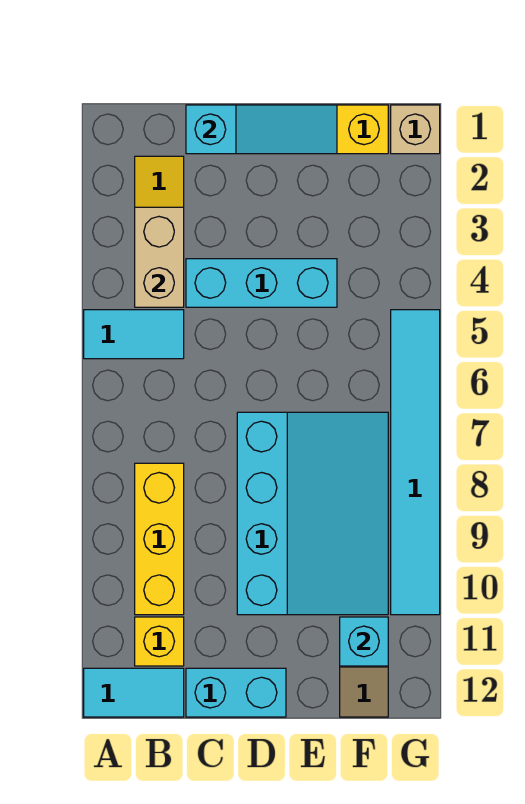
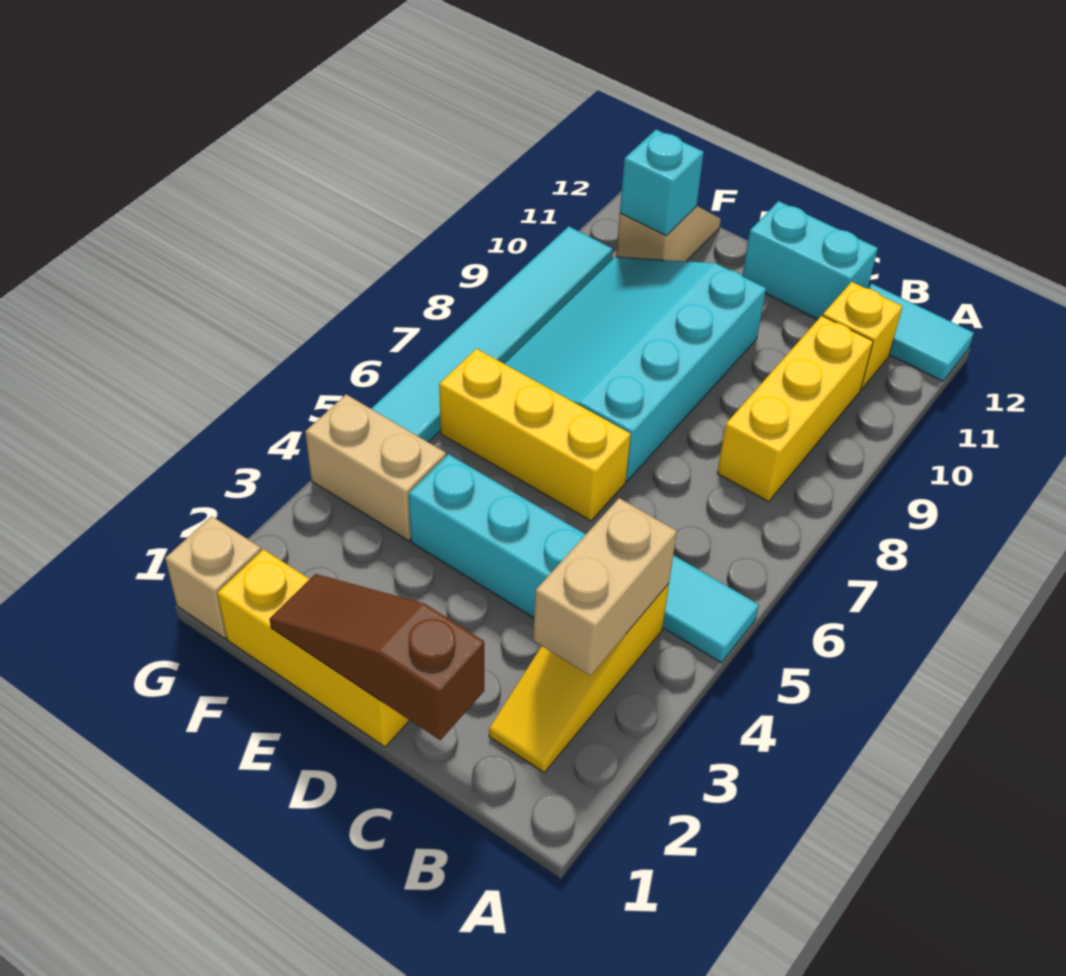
cyan slope C1:E1 level 2 top C -> brown slope C1:E1 level 2 top C
none -> yellow brick D6:F6 level 1
none -> tan brick F4:G4 level 1

